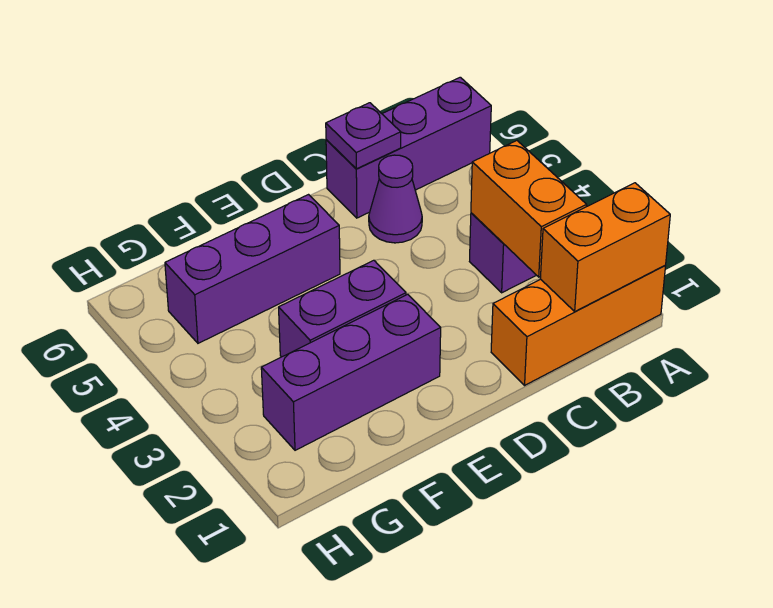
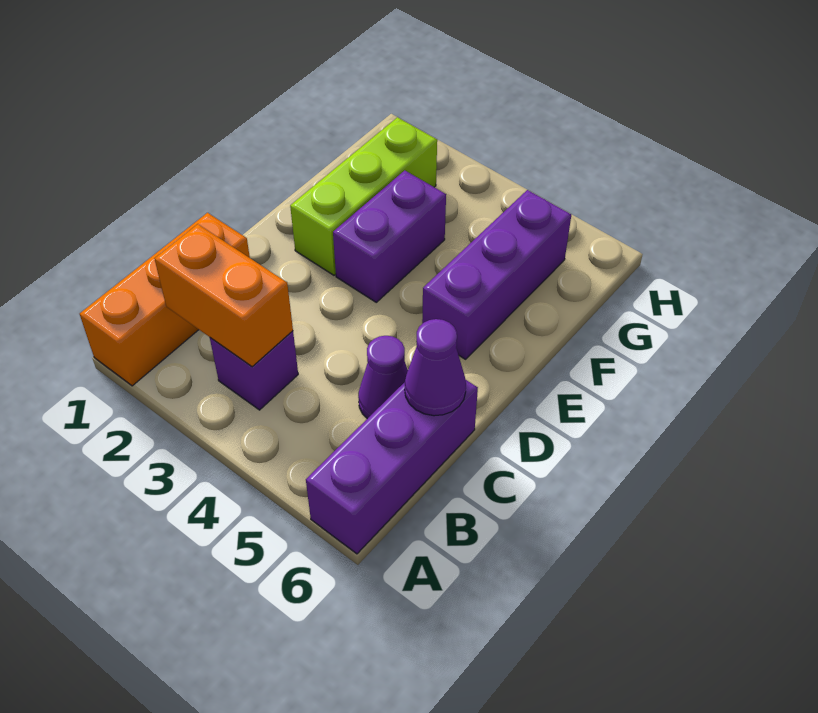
orange brick A1:B1 level 2 -> none
purple plate C6 level 2 -> purple cone C6 level 2
purple brick E2:G2 level 1 -> lime brick E2:G2 level 1

